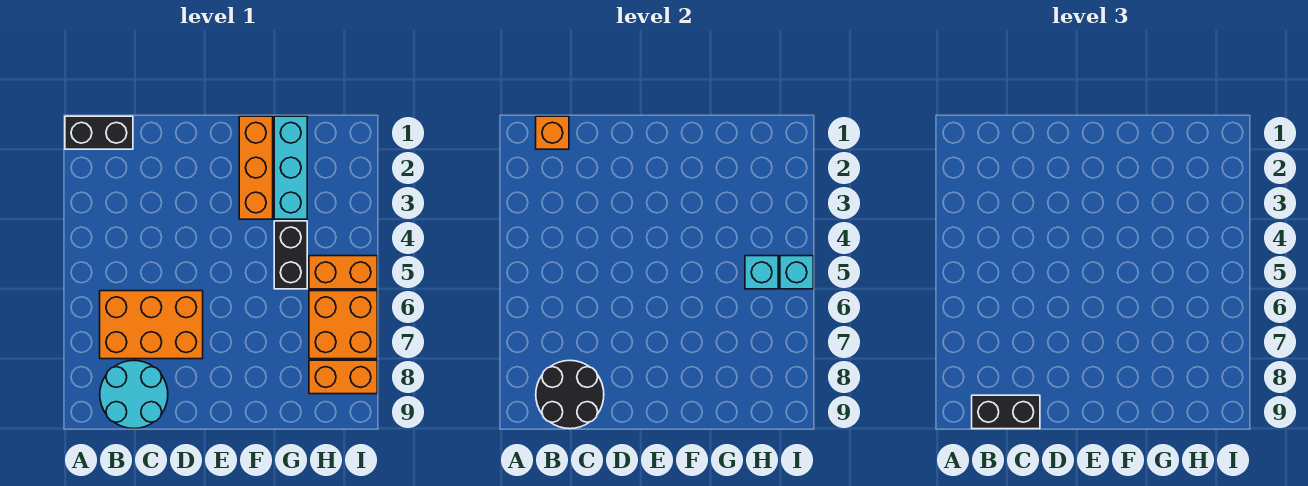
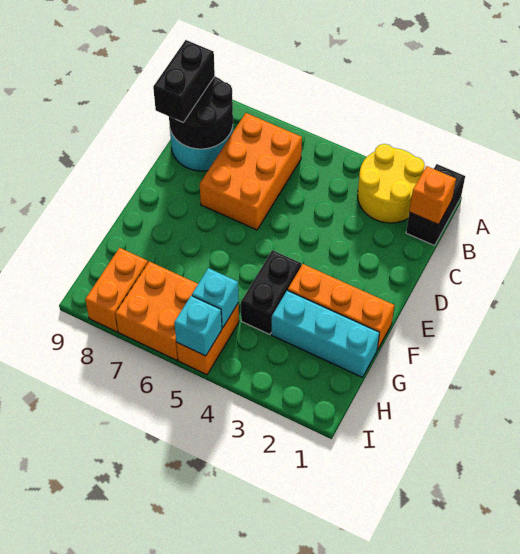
none -> yellow round brick A2:B3 level 1
black brick G4:G5 level 1 -> black brick F4:G4 level 1

